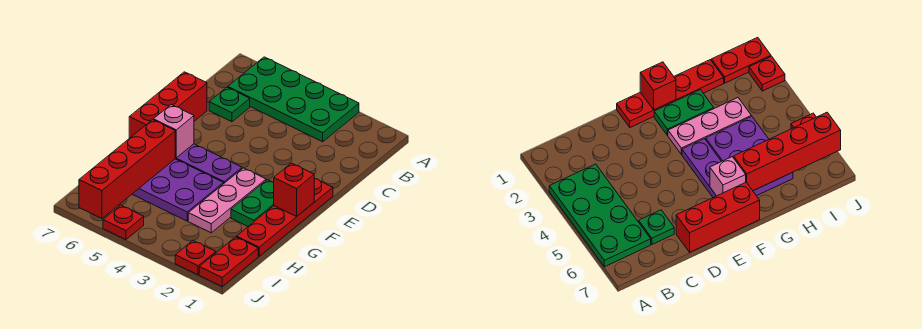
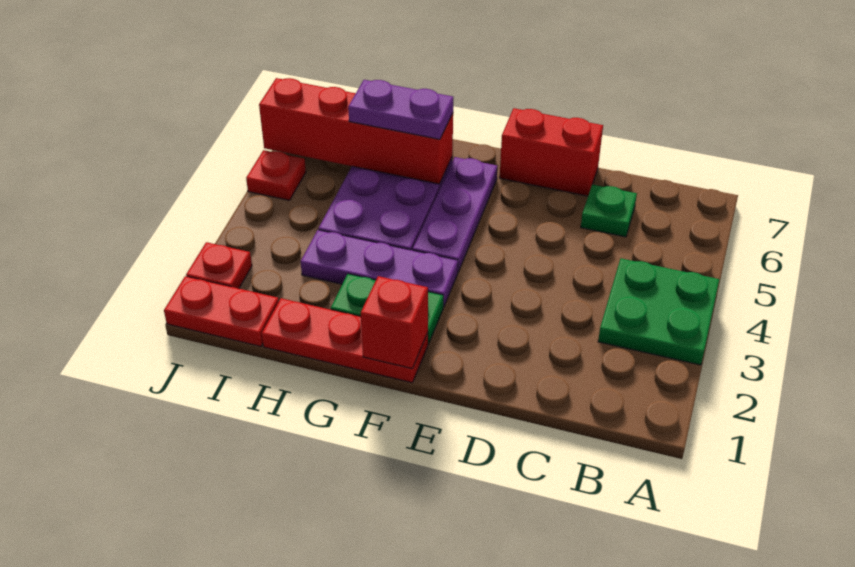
green plate A3:B6 level 1 -> green plate A3:B4 level 1
red brick D7:F7 level 1 -> red brick D7:E7 level 1
red plate E1:H1 level 1 -> red plate F1:H1 level 1
pink plate F3:H3 level 1 -> purple plate F3:H3 level 1
pink brick F6 level 2 -> none
none -> purple plate G6:H6 level 3

